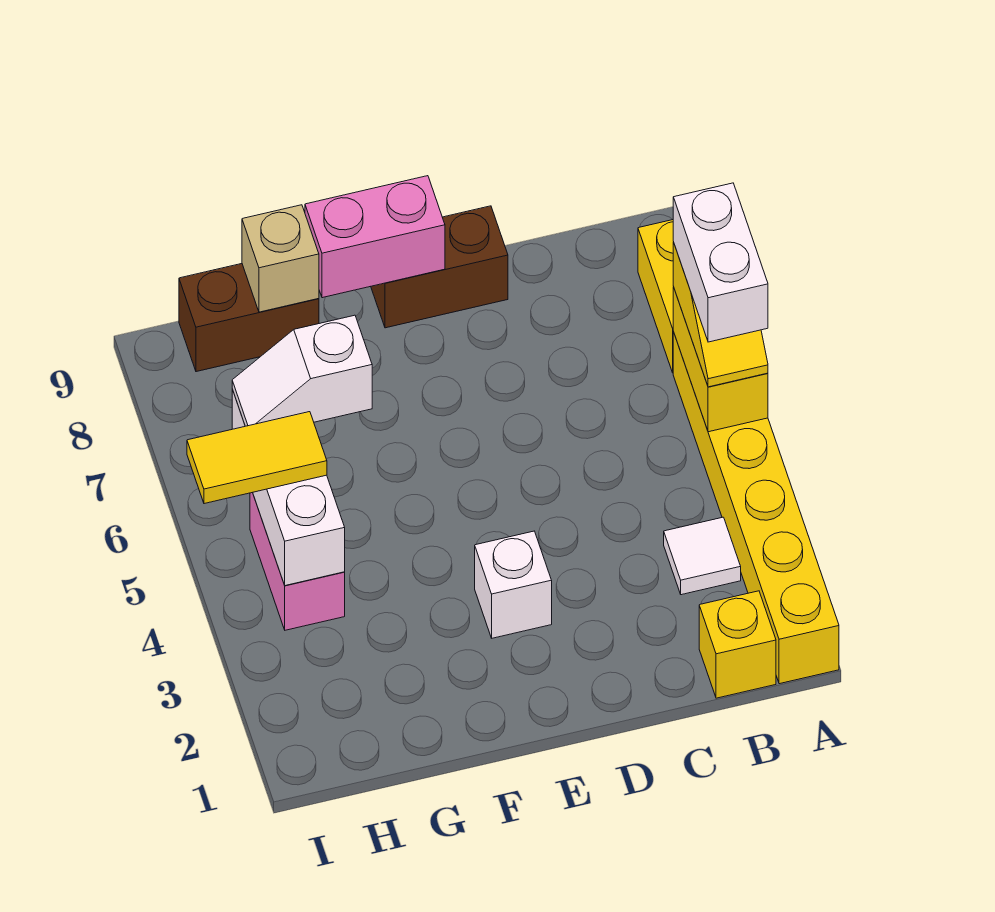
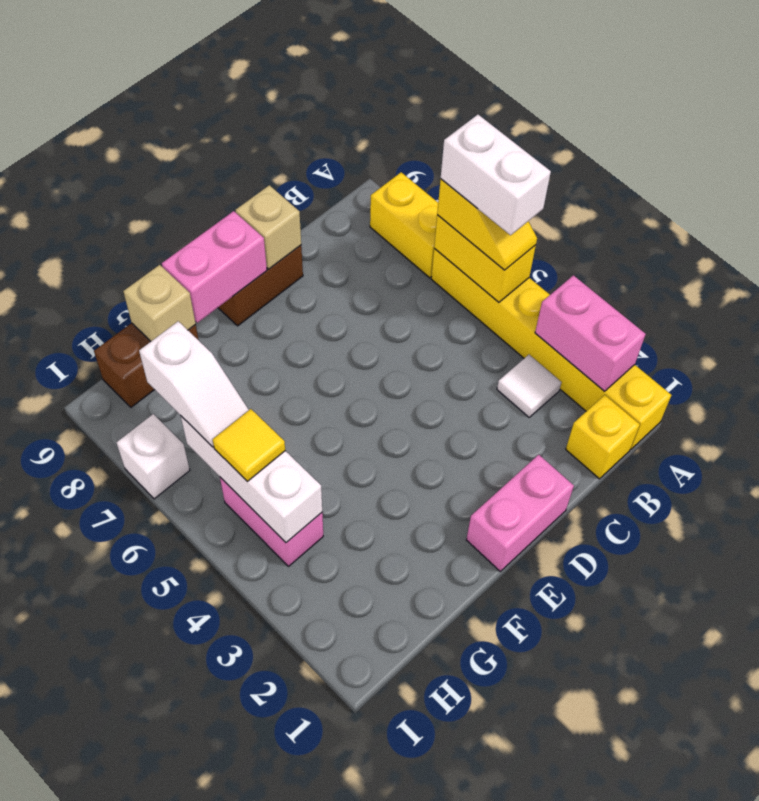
none -> pink brick A2:A3 level 2
none -> pink brick D1:E1 level 1
none -> tan brick D9 level 2
white brick E3 level 1 -> white brick I7 level 1
white slope G6:H6 level 3 top G -> white slope H6:H7 level 3 top 7
yellow tile H5:I5 level 3 -> yellow tile H5 level 3

